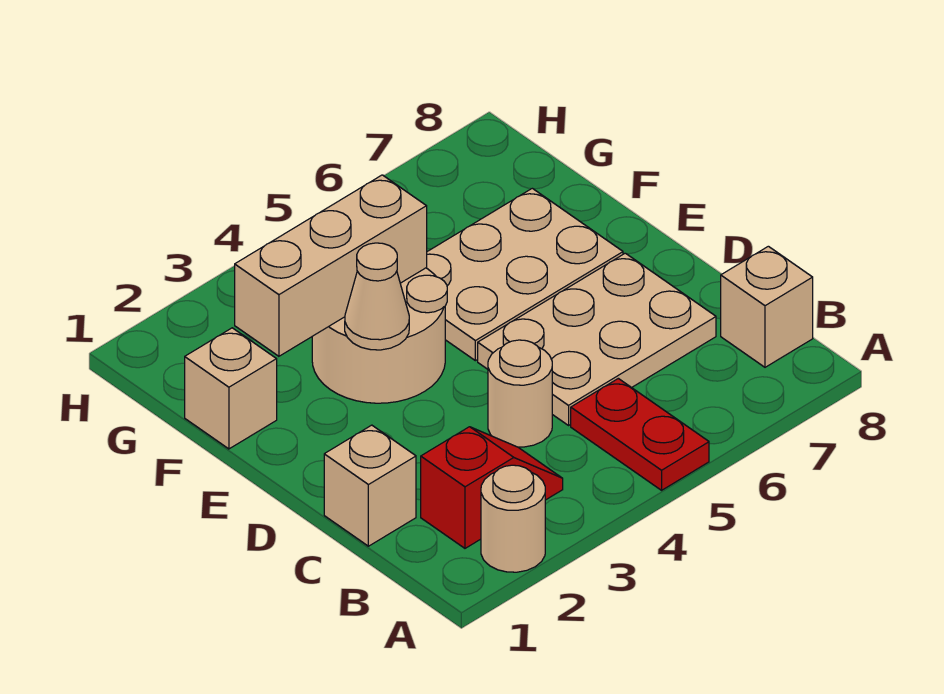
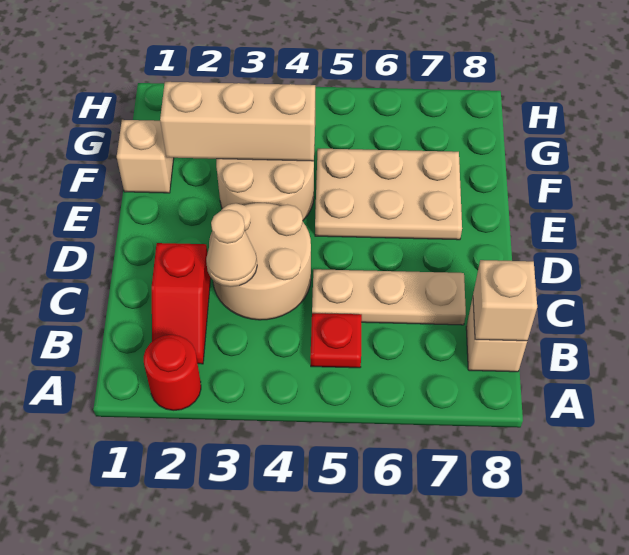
tan round brick A2 level 1 -> red round brick A2 level 1
red plate A5:B5 level 1 -> red plate B5 level 1
red slope B2:B3 level 1 top 2 -> red slope B2:C2 level 1 top C
tan brick C1 level 1 -> tan brick B8 level 2
tan round brick C4 level 1 -> tan round brick C3:D4 level 1
tan plate C5:D7 level 1 -> tan plate C5:C7 level 1
tan cone E3 level 2 -> tan cone C3 level 2

